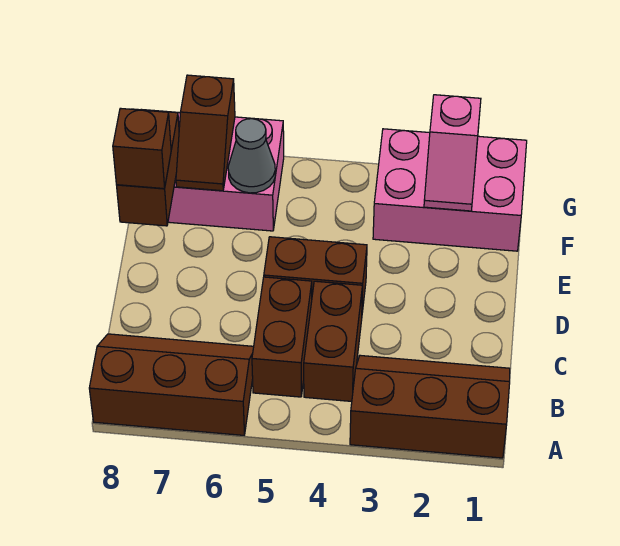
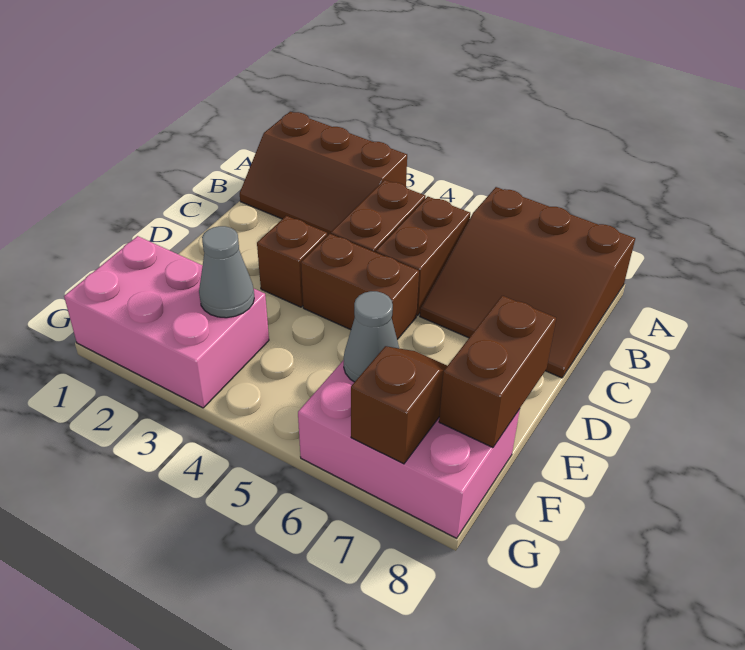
brown slope A6:B8 level 1 top A -> brown slope A6:C8 level 1 top A
brown brick E8 level 3 -> brown brick D3 level 1
pink slope F2:G2 level 2 top G -> none
none -> grey cone F3 level 2

